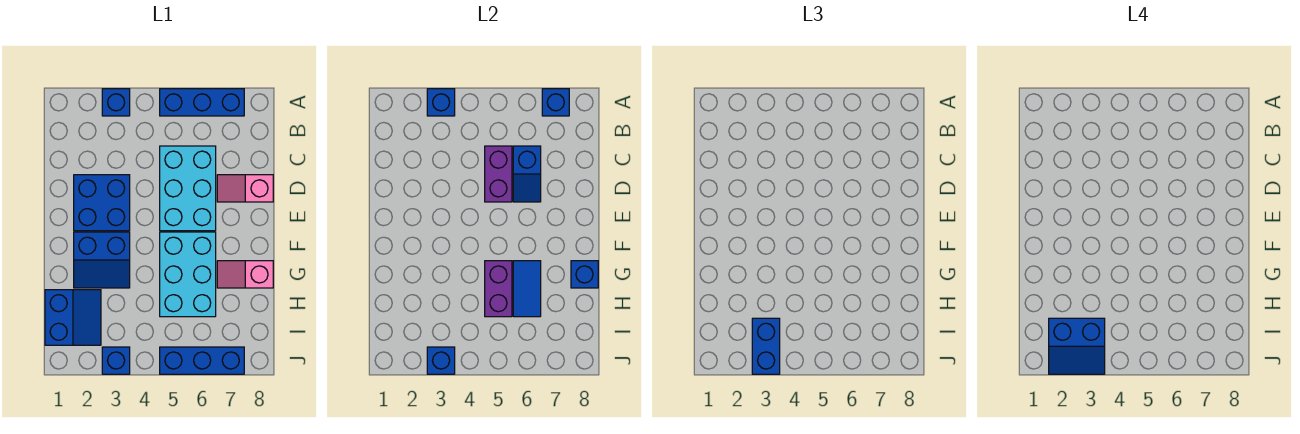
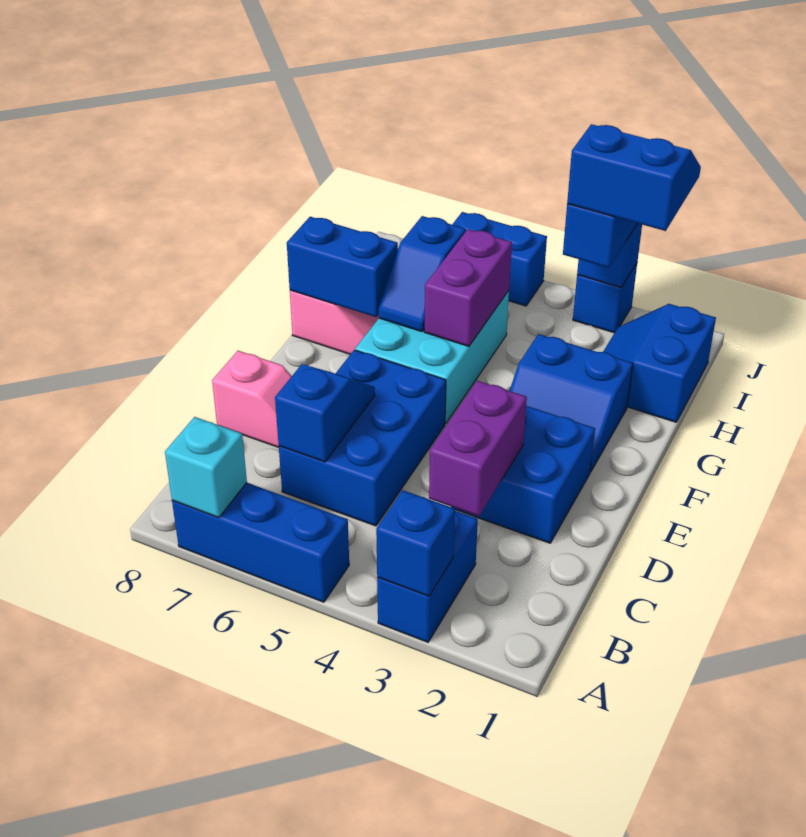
blue brick A3 level 1 -> blue brick A3:B3 level 1
blue brick A7 level 2 -> cyan brick A7 level 2
cyan brick C5:E6 level 1 -> blue brick C5:E6 level 1
purple brick C5:D5 level 2 -> purple brick C3:D3 level 2
blue slope F2:G3 level 1 top F -> blue slope F2:G3 level 1 top G
blue tile G6:H6 level 2 -> blue slope G6:H6 level 2 top H
blue brick G8 level 2 -> blue brick G7:G8 level 2
blue brick J5:J7 level 1 -> blue brick J5:J6 level 1

